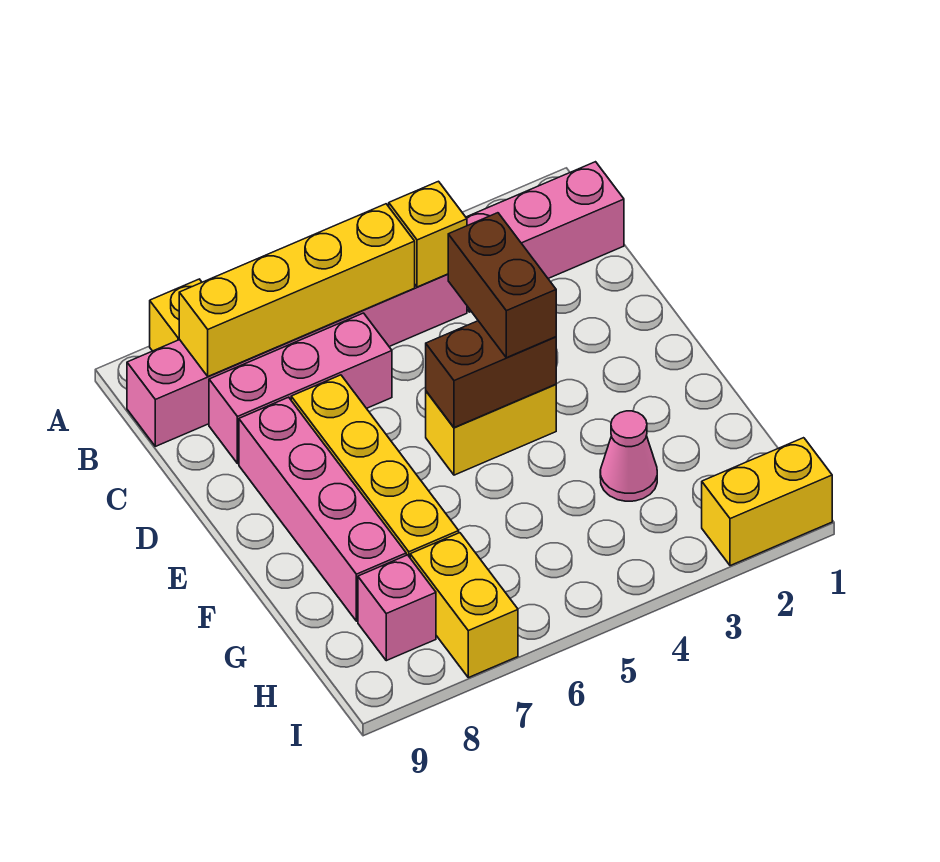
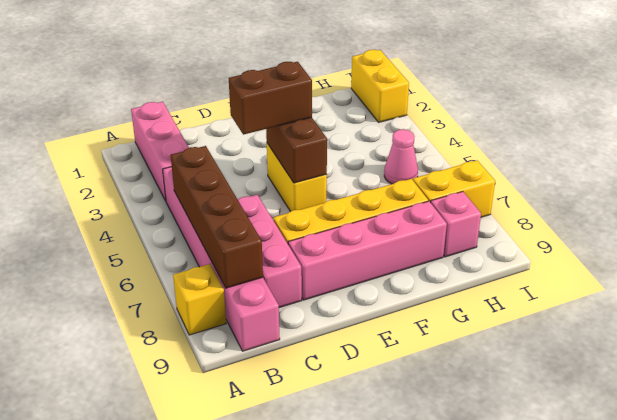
yellow brick B4 level 2 -> none
yellow brick B5:B8 level 2 -> brown brick B5:B8 level 2
pink cone G3 level 1 -> pink cone H5 level 1

